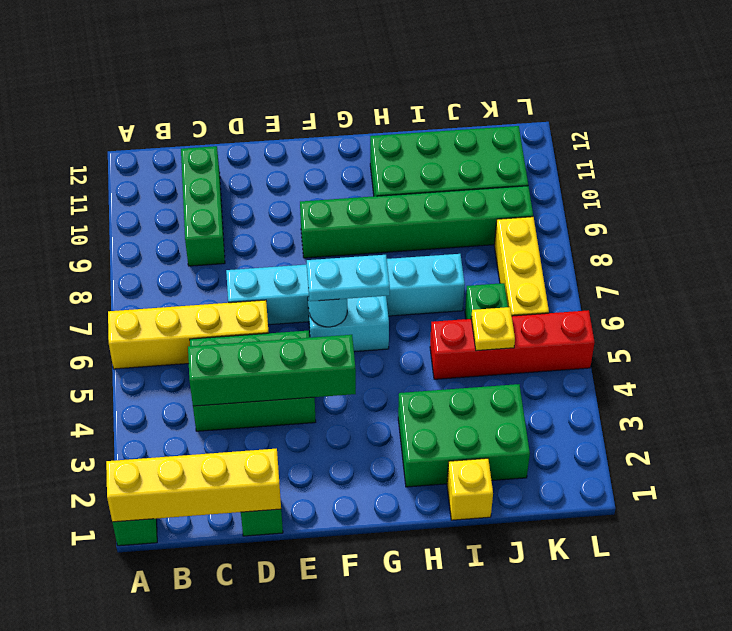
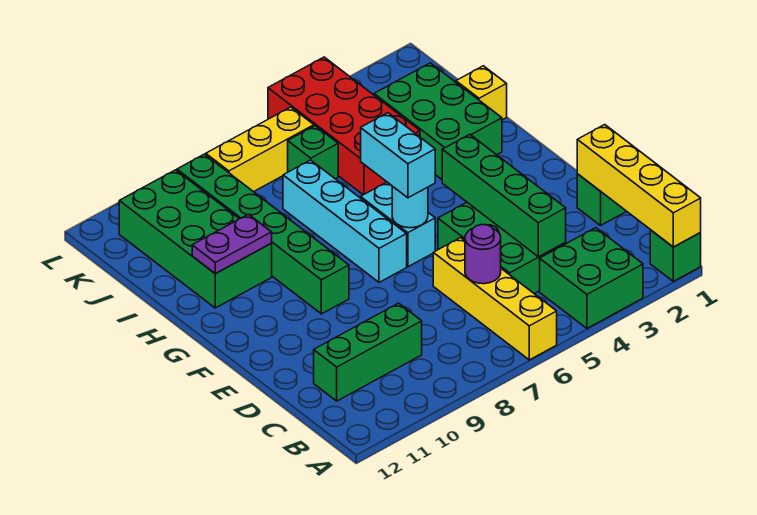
none -> green brick A3:B4 level 1
none -> purple round brick C6 level 2
cyan brick D7:I7 level 1 -> cyan brick F7:I7 level 1
cyan plate F6:G6 level 3 -> cyan brick F6:G6 level 3
none -> purple plate H10:H11 level 2
red brick I5:L5 level 1 -> red brick I4:L5 level 1
yellow plate J5 level 2 -> none

